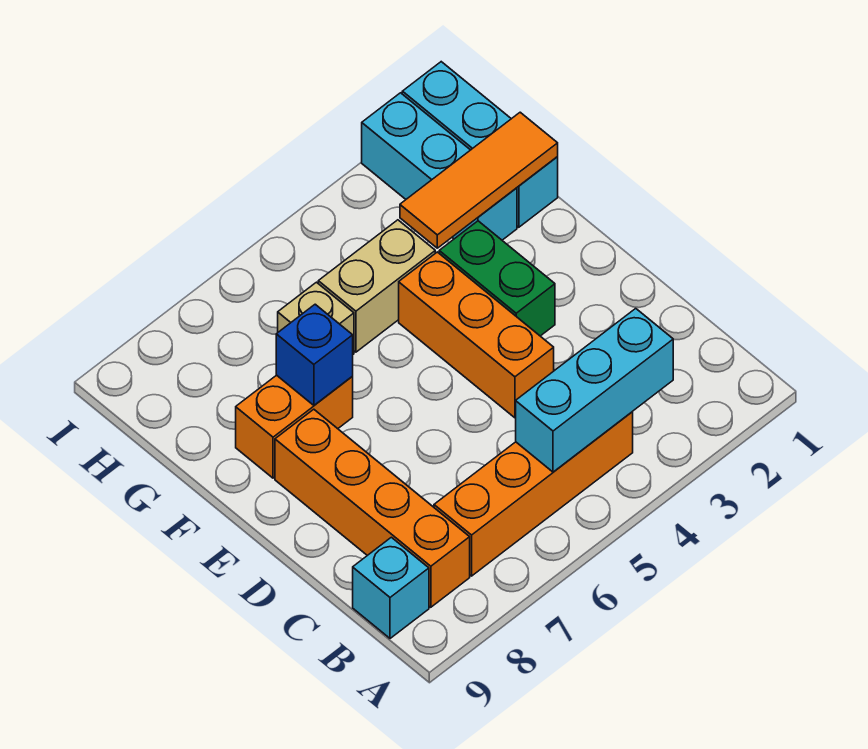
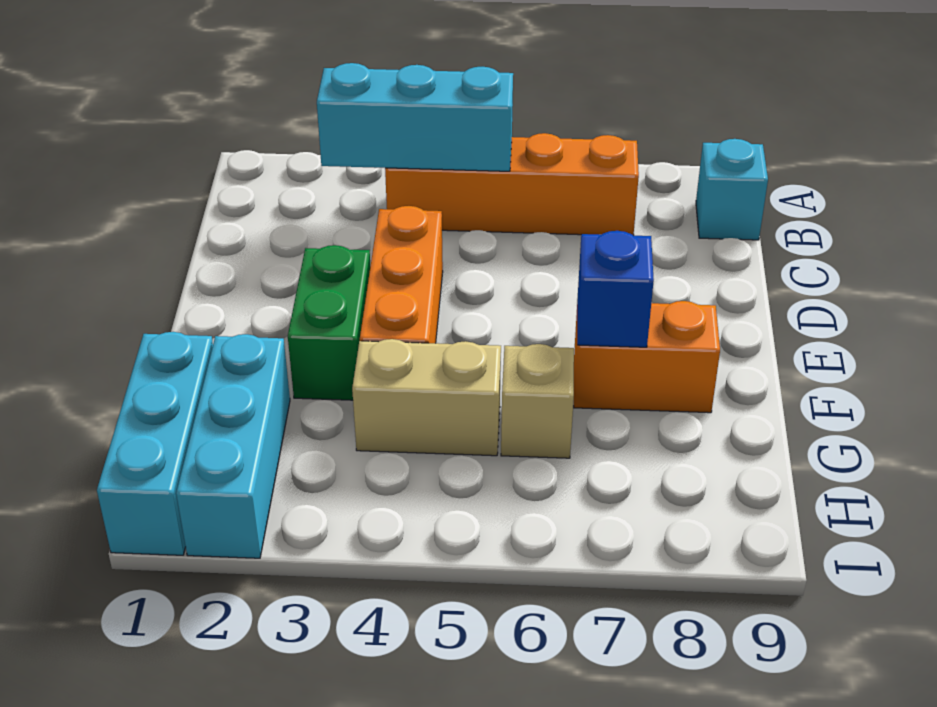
orange brick B8:E8 level 1 -> none
orange tile G1:G3 level 2 -> none

